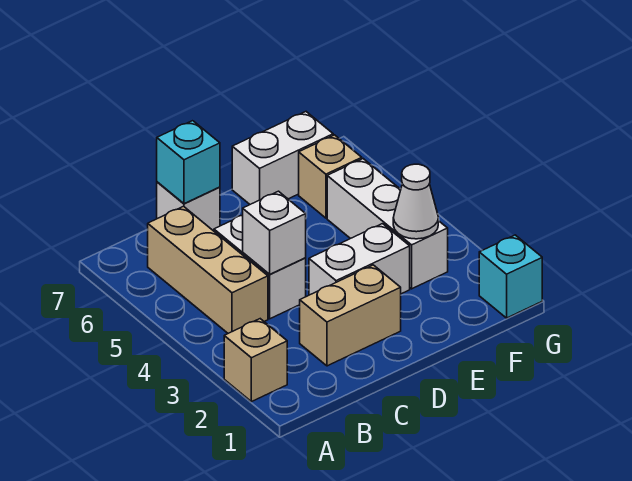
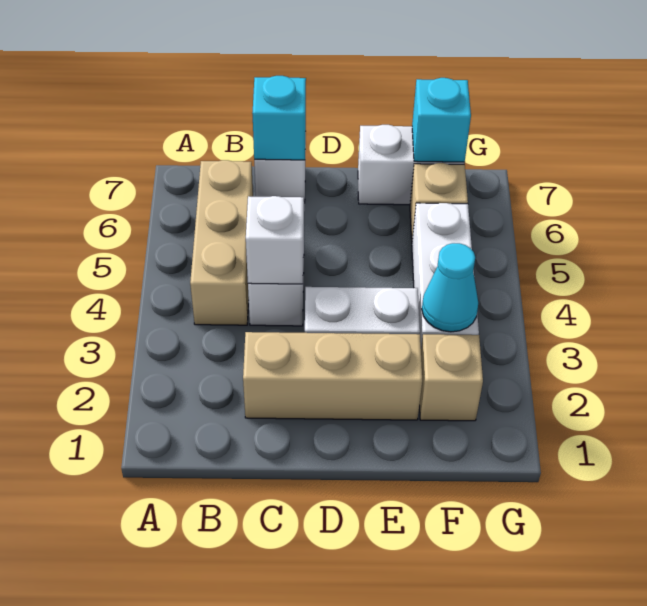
tan brick A2 level 1 -> tan brick F2 level 1
tan brick C2:D2 level 1 -> tan brick C2:E2 level 1
white cone F3 level 2 -> cyan cone F3 level 2
cyan brick G1 level 1 -> cyan brick F7 level 2

